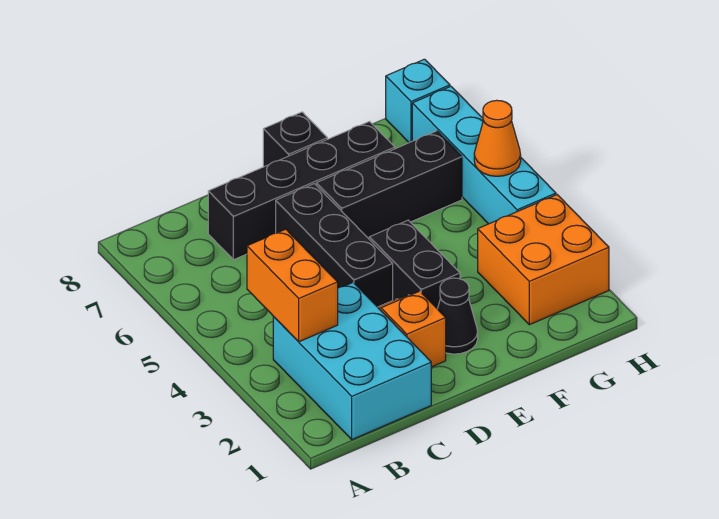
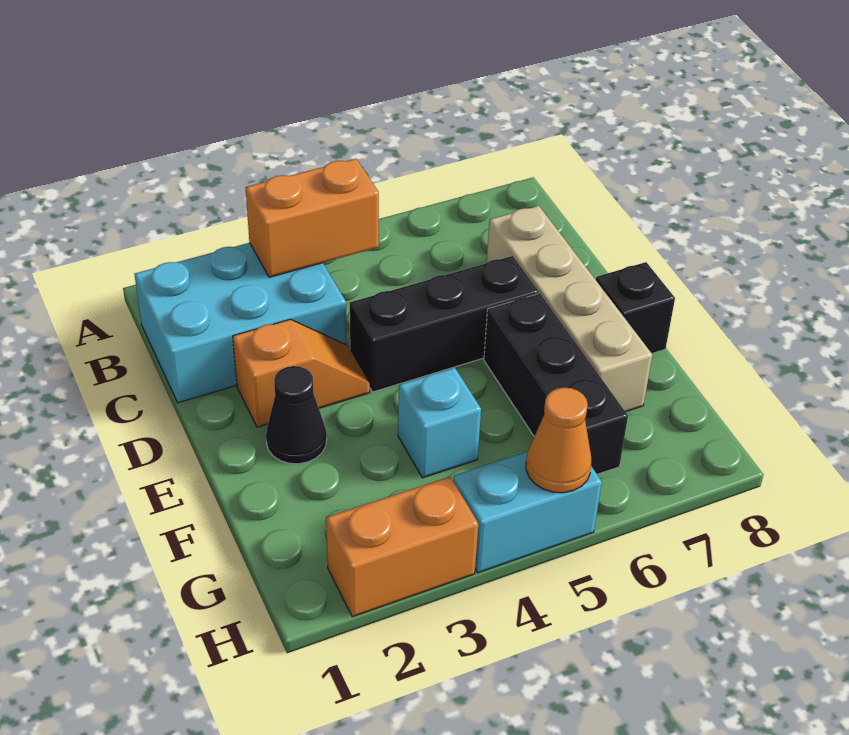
black brick C7:F7 level 1 -> tan brick C7:F7 level 1
black brick E3:E4 level 1 -> none
orange brick G2:H3 level 1 -> orange brick H2:H3 level 1
cyan brick H4:H7 level 1 -> cyan brick H4:H5 level 1
cyan brick H8 level 1 -> cyan brick F4 level 1

